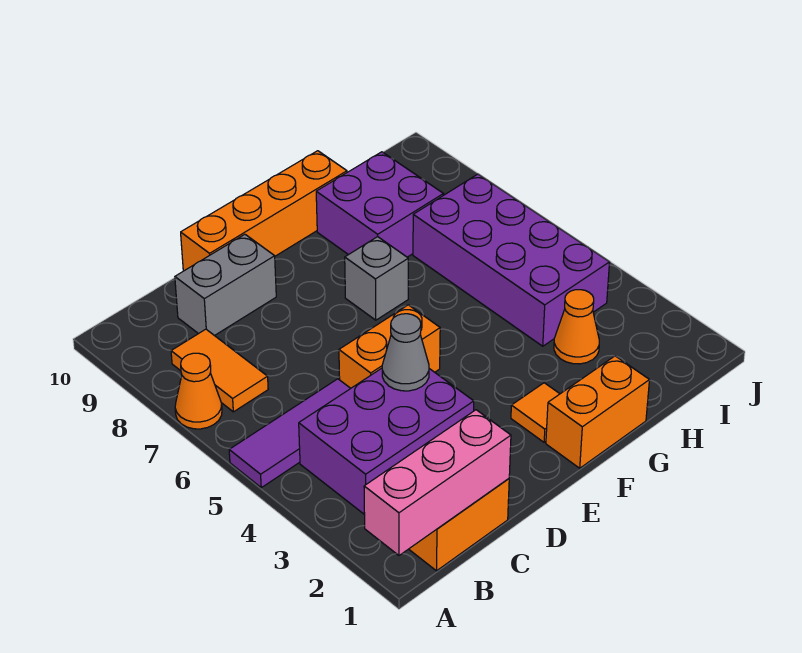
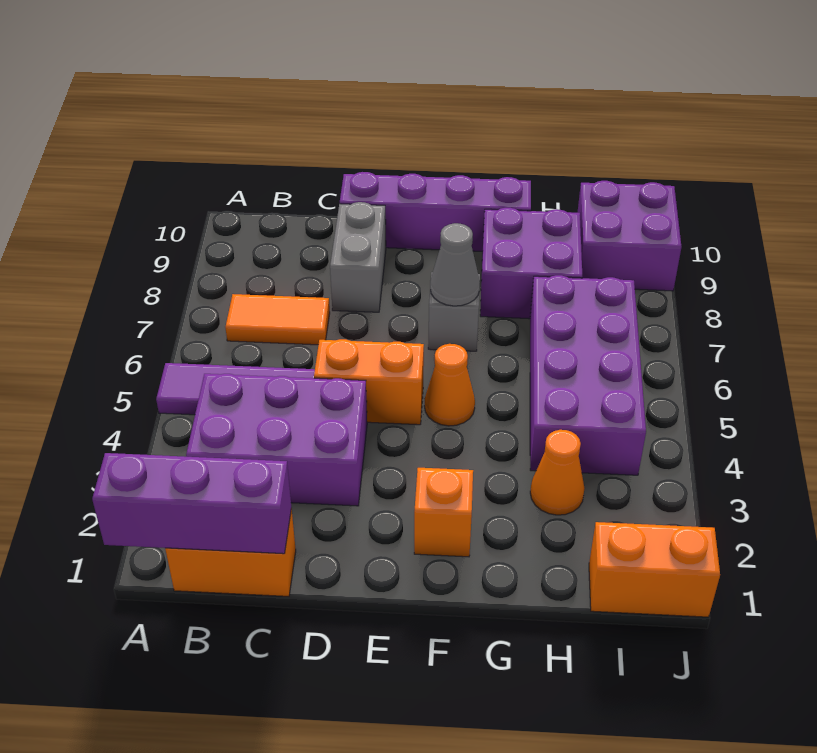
pink brick A1:C1 level 2 -> purple brick A1:C1 level 2
orange cone A7 level 1 -> orange cone F5 level 1
orange tile B7:B8 level 1 -> orange tile B7:C7 level 1
grey brick C9:D9 level 1 -> grey brick D8:D9 level 1
grey cone D4 level 2 -> grey cone F7 level 2
orange brick D10:G10 level 1 -> purple brick D10:G10 level 1
orange brick F1:G1 level 1 -> orange brick I1:J1 level 1
orange tile F2 level 1 -> orange brick F2 level 1
none -> purple brick I9:J10 level 1

